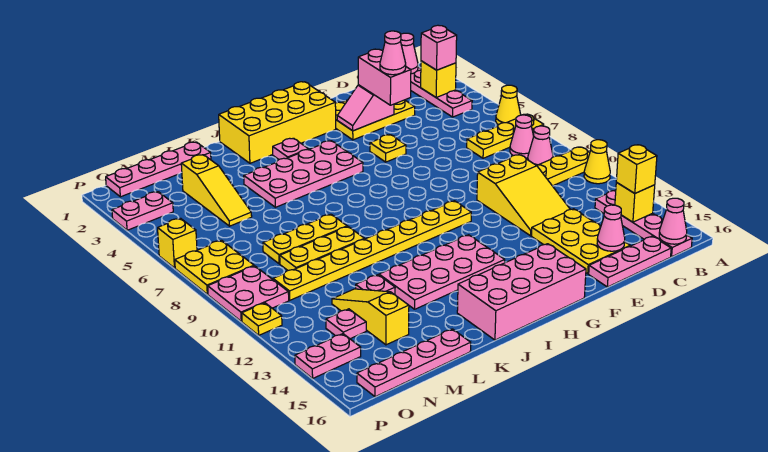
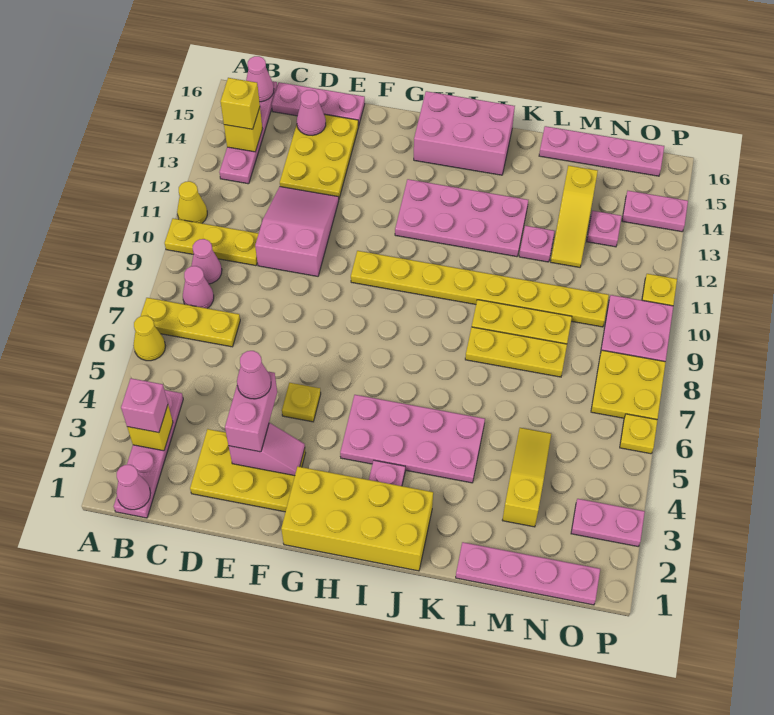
yellow slope D10:E12 level 1 top 10 -> pink slope D10:E12 level 1 top 10
pink brick G15:J16 level 1 -> pink brick H15:J16 level 1
yellow brick P6 level 1 -> yellow plate P6 level 1

